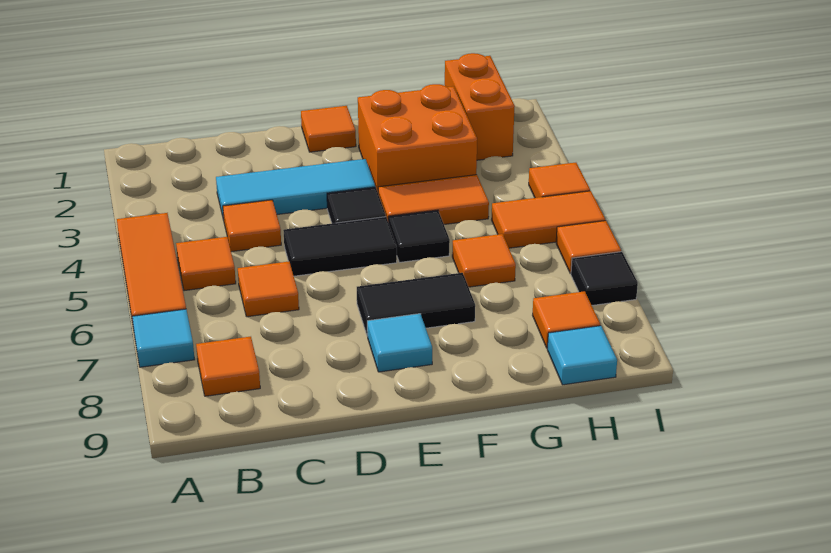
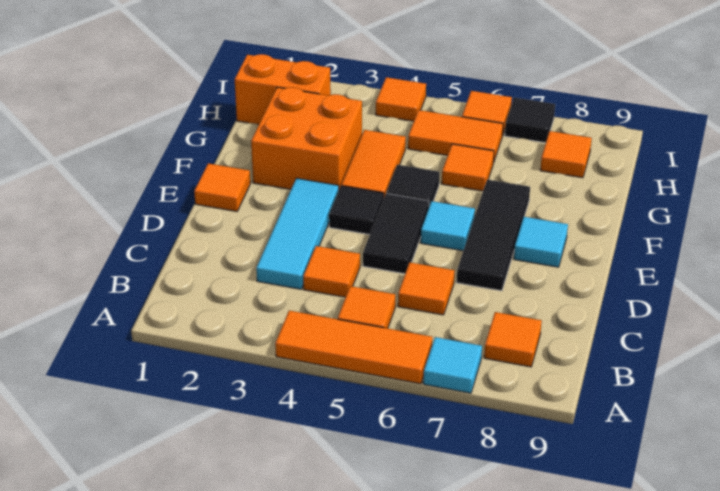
black tile E7:F7 level 1 -> black tile D7:F7 level 1
orange tile H5:I5 level 1 -> orange tile H5:H6 level 1
cyan tile H9 level 1 -> cyan tile E6 level 1

